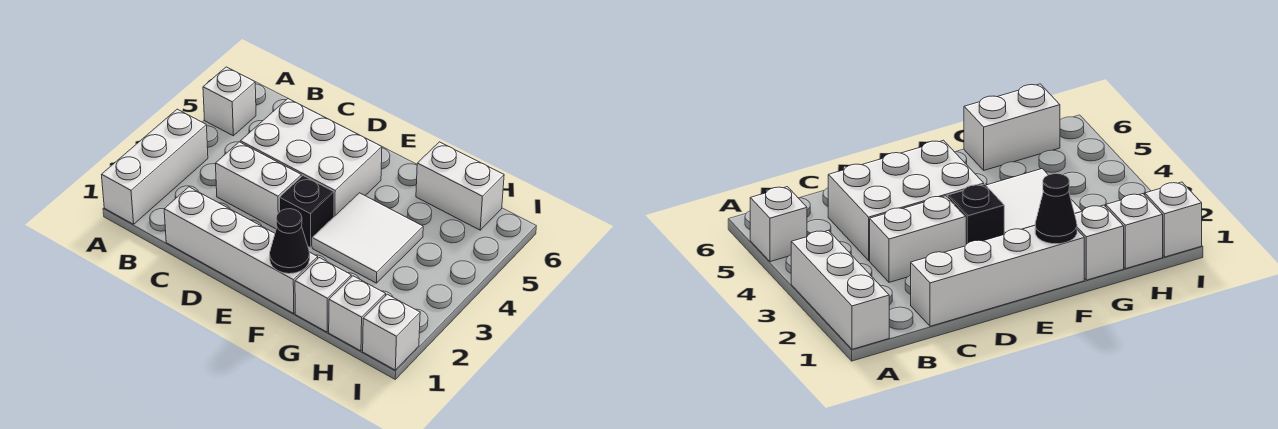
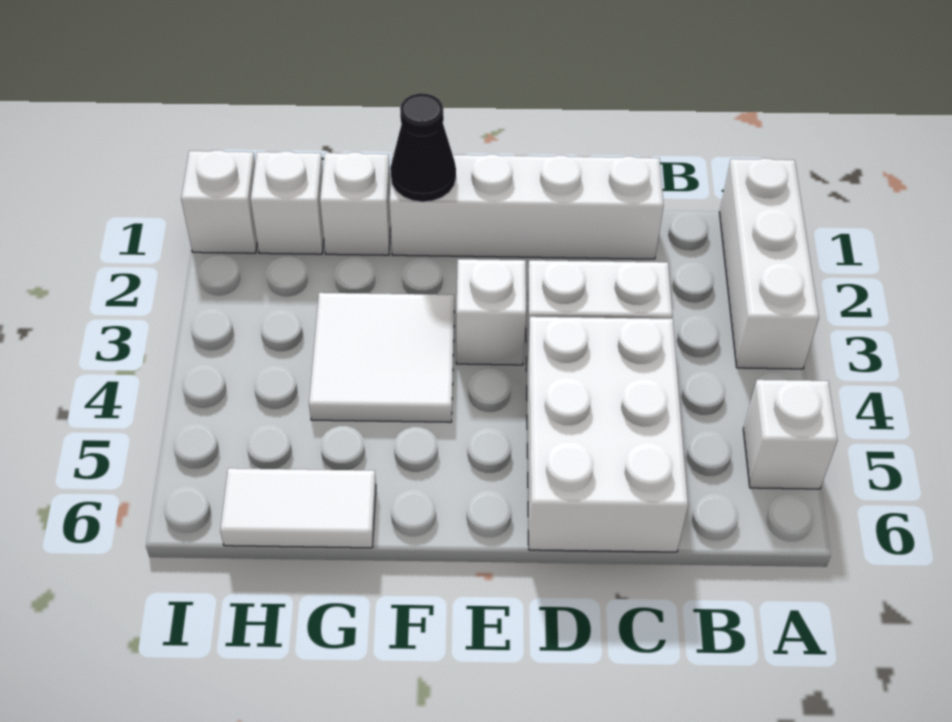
white brick C4:E5 level 1 -> white brick C4:D6 level 1
black brick E3 level 1 -> white brick E3 level 1
white brick G6:H6 level 1 -> white tile G6:H6 level 1

